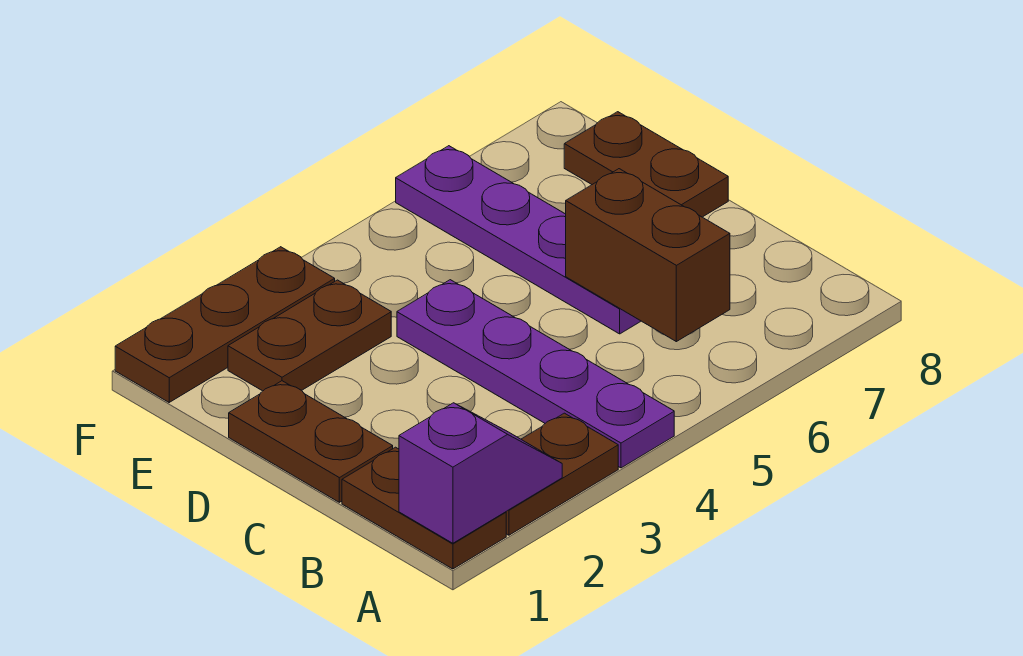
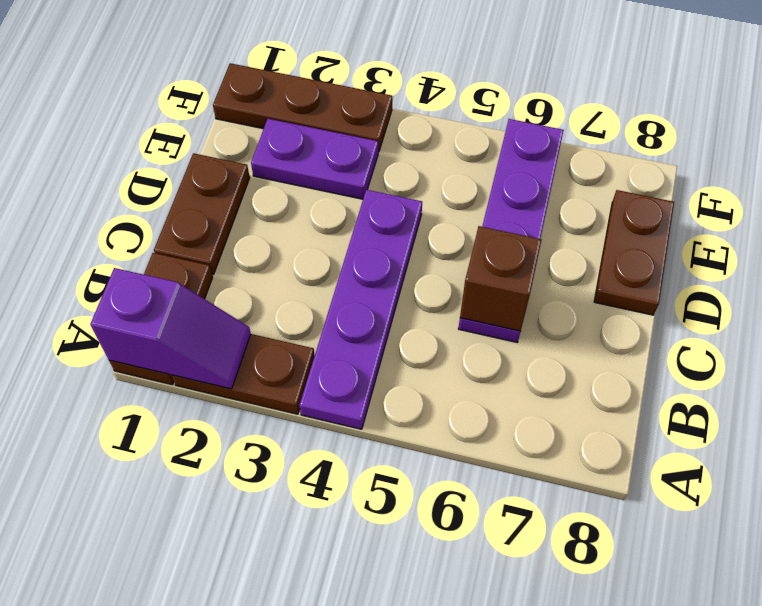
brown brick B6:C6 level 2 -> brown brick C6 level 2
brown plate E2:E3 level 1 -> purple plate E2:E3 level 1

